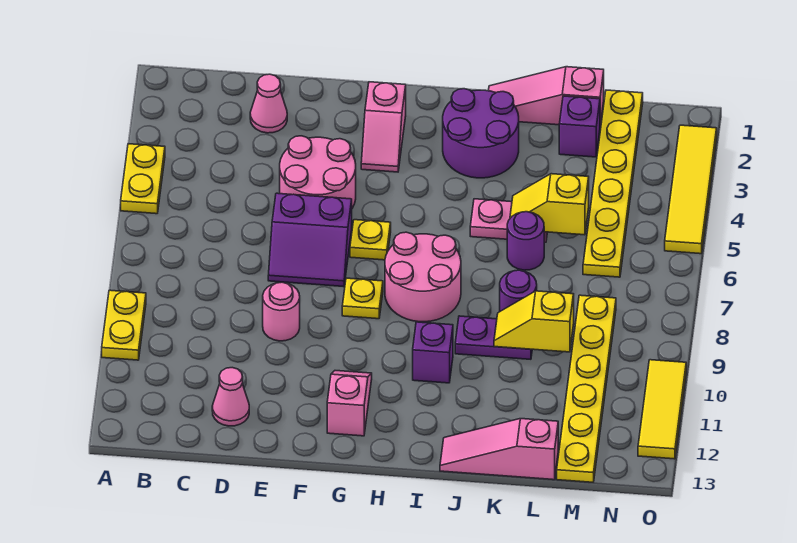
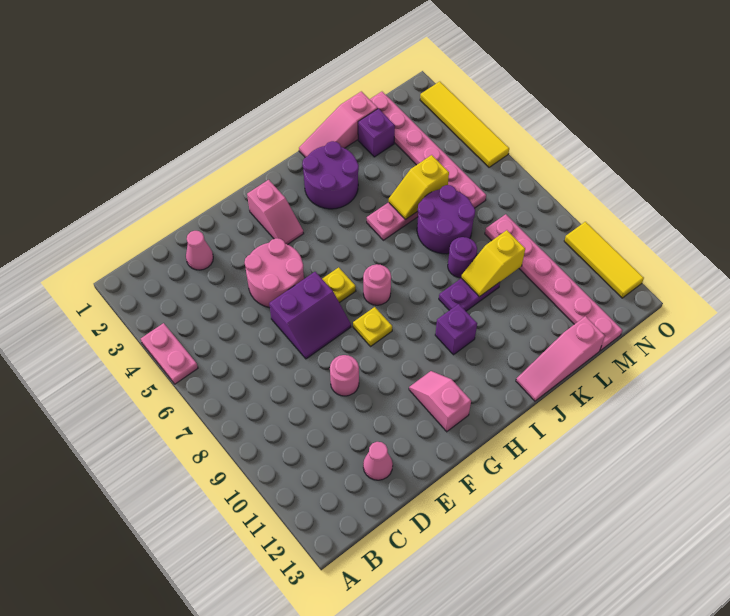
yellow plate A4:A5 level 1 -> pink plate A4:A5 level 1
yellow plate A9:A10 level 1 -> none
pink round brick H7:I8 level 1 -> pink round brick H7 level 1
purple round brick K6 level 1 -> purple round brick K6:L7 level 1
yellow plate M1:M6 level 1 -> pink plate M1:M6 level 1
yellow plate M8:M13 level 1 -> pink plate M8:M13 level 1

